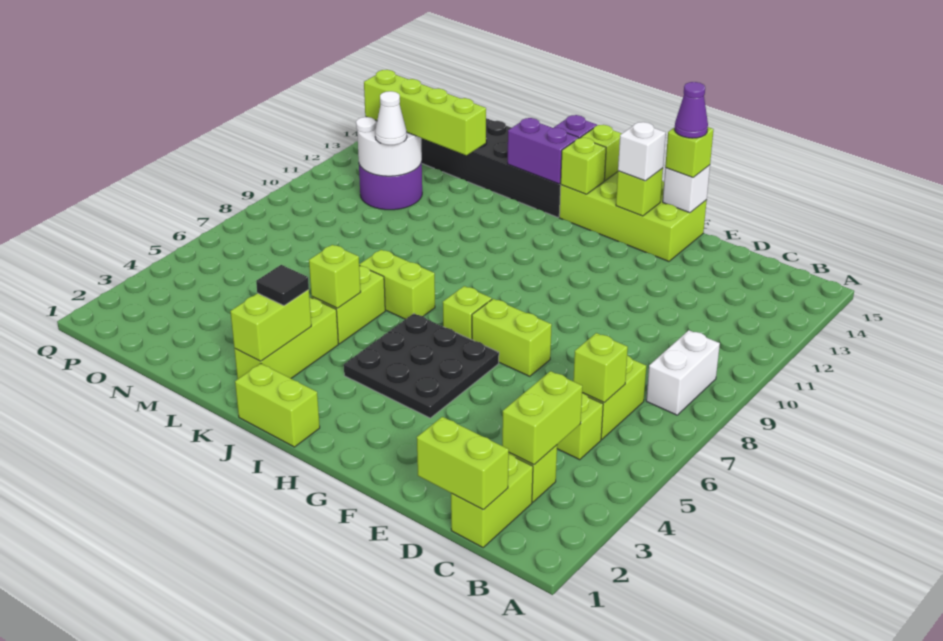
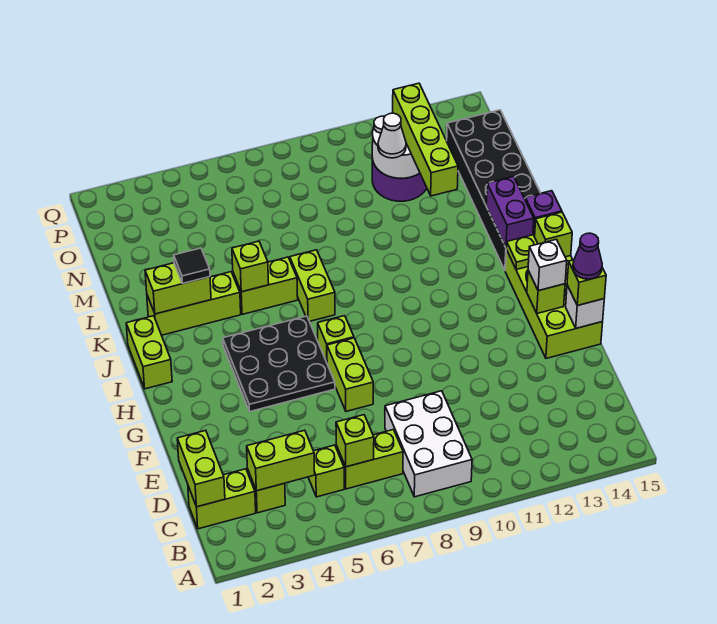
white brick B8:B9 level 1 -> white brick B8:D9 level 1
lime brick I14 level 2 -> lime plate I14 level 2

